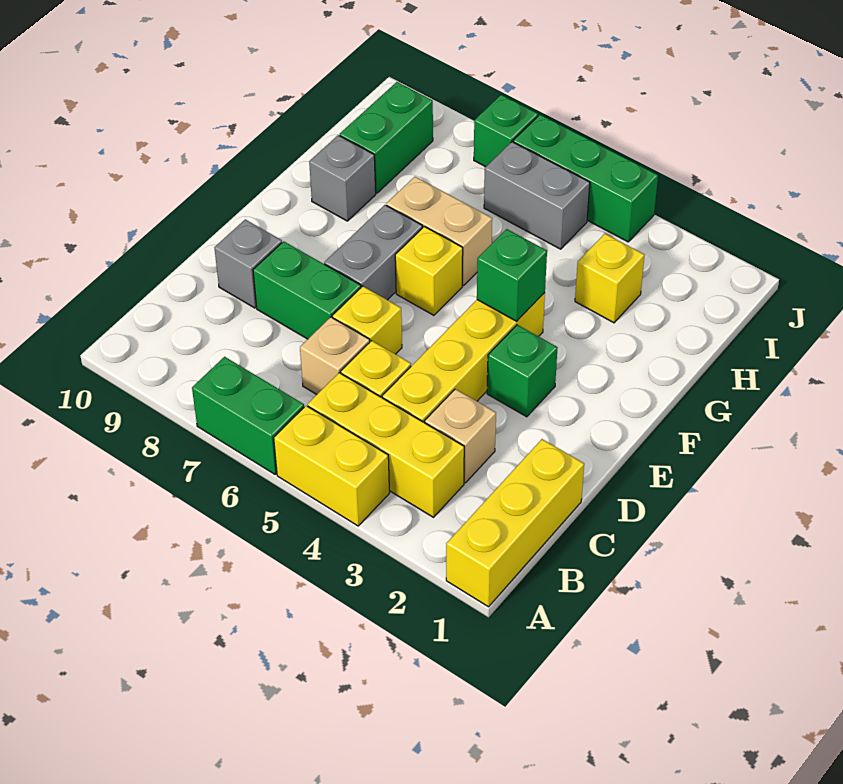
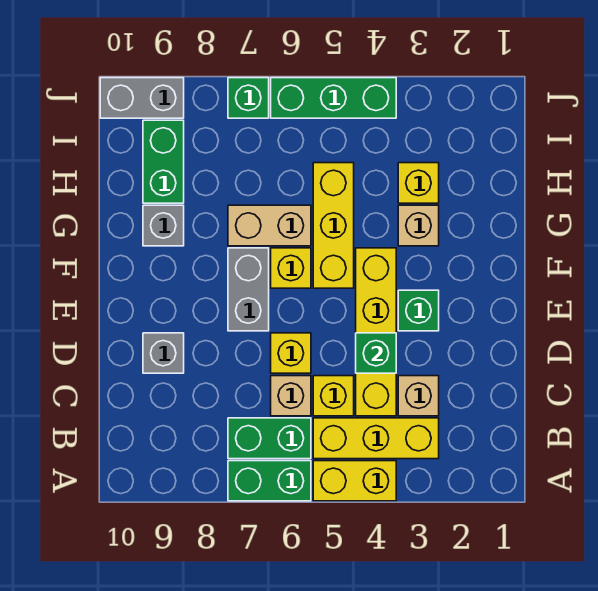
yellow brick A1:C1 level 1 -> yellow brick F5:H5 level 1
green brick D7:D8 level 1 -> green brick B6:B7 level 1
green brick F4 level 2 -> green brick D4 level 2
none -> tan brick G3 level 1
grey brick I5:I6 level 1 -> grey brick J9:J10 level 1

